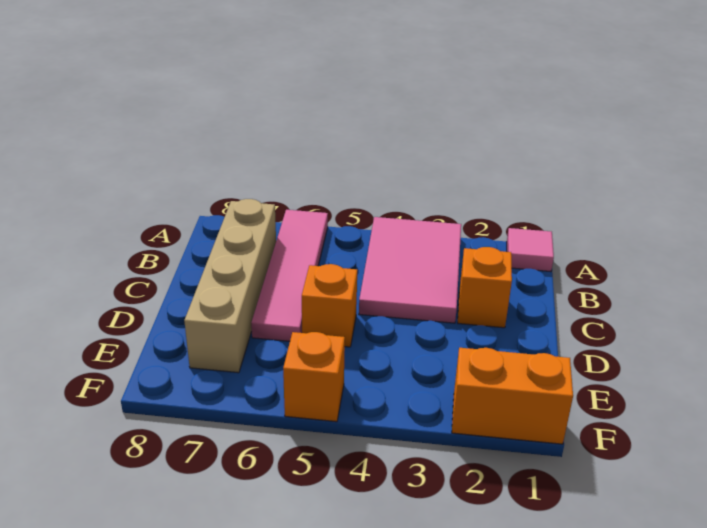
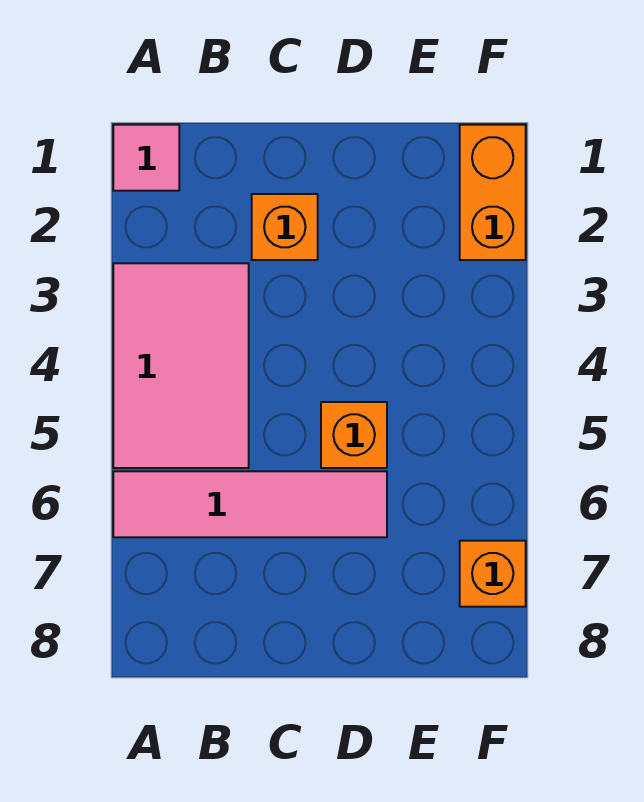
pink tile A3:C4 level 1 -> pink tile A3:B5 level 1
tan brick B7:E7 level 1 -> none
orange brick F5 level 1 -> orange brick F7 level 1

